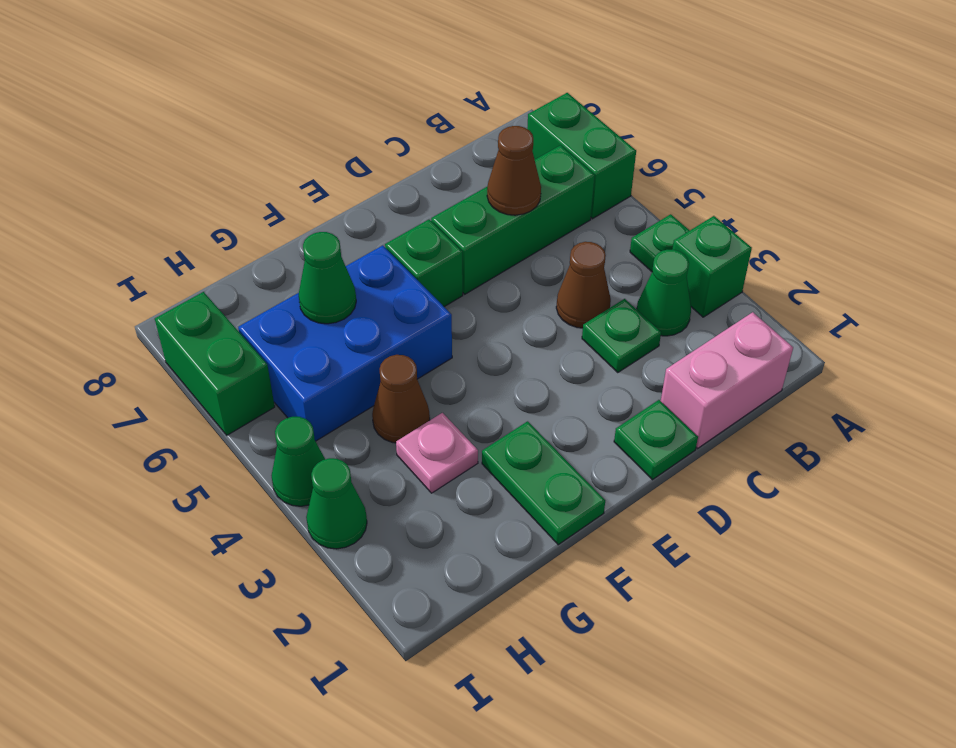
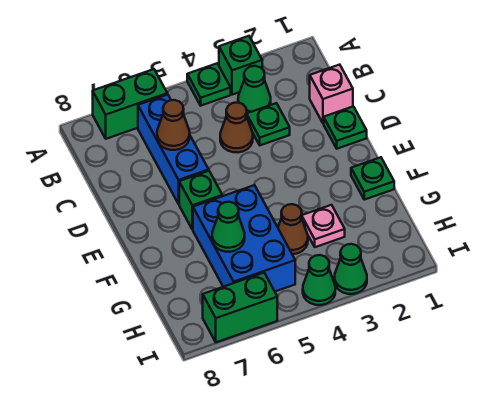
pink brick B1:C1 level 1 -> pink brick C1 level 1
green brick B6:D6 level 1 -> blue brick B6:D6 level 1
green plate F1:F2 level 1 -> green plate F1 level 1

